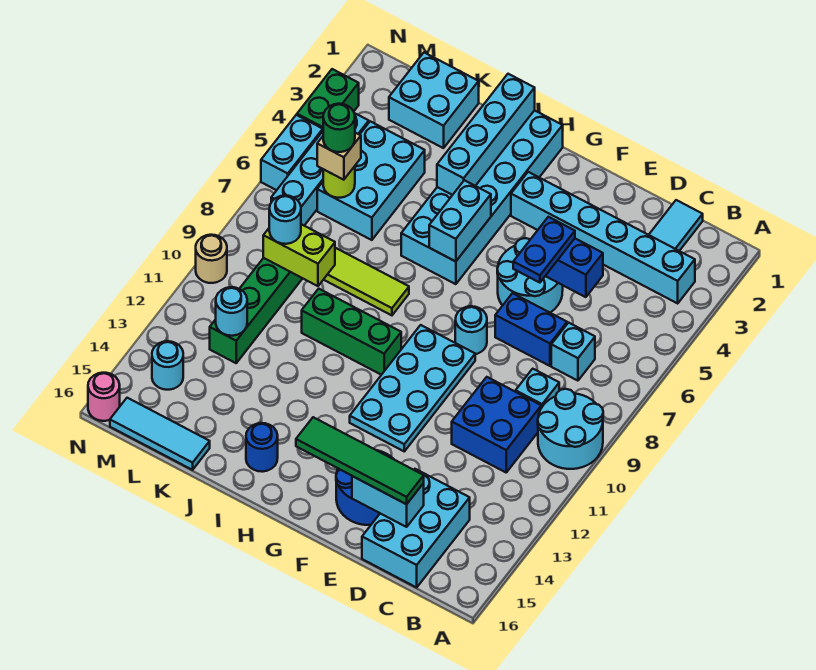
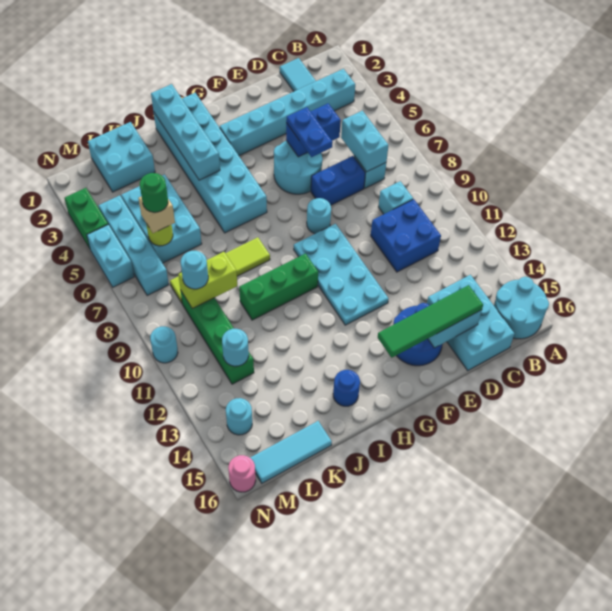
cyan round brick A9:B10 level 1 -> cyan round brick A15:B16 level 1
cyan brick H5:H6 level 2 -> cyan brick C6:C7 level 2
tan round brick N10 level 1 -> cyan round brick N10 level 1

